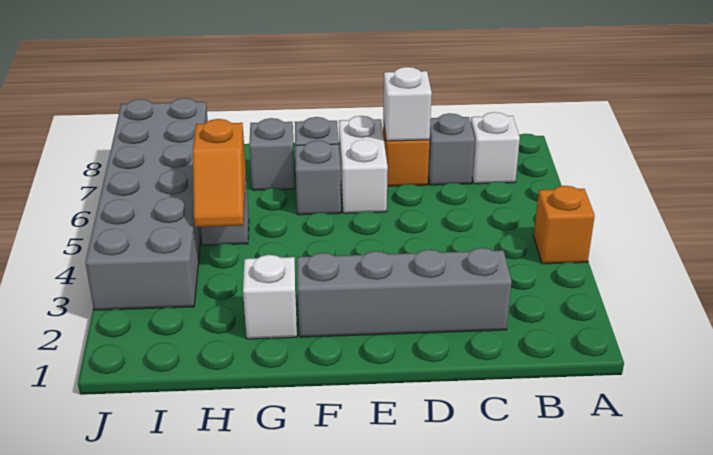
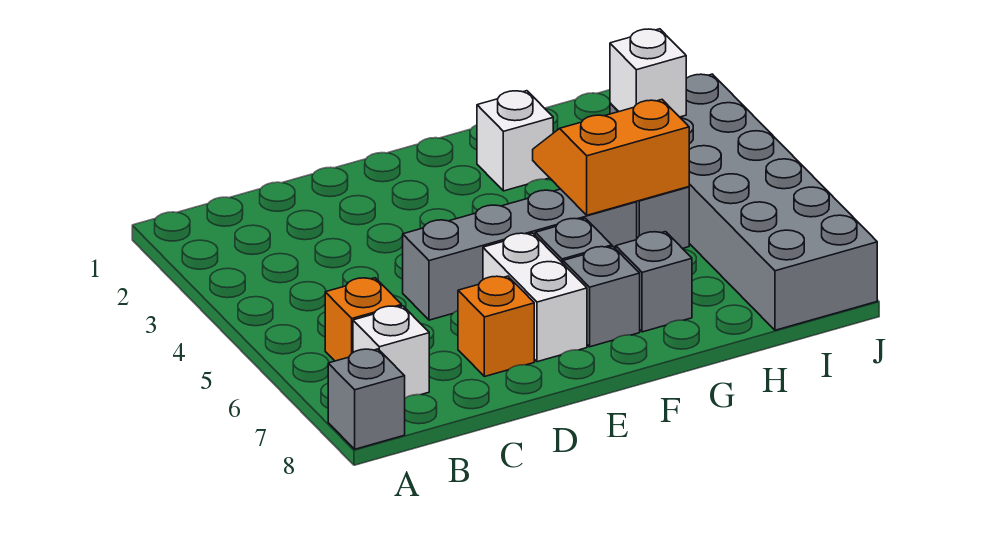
orange brick A4 level 1 -> orange brick B6 level 1
grey brick C2:F2 level 1 -> grey brick D5:G5 level 1
grey brick C7 level 1 -> grey brick A8 level 1
white brick D7 level 2 -> white brick I3 level 2
orange slope H4:H5 level 2 top 5 -> orange slope G4:H5 level 2 top 5

